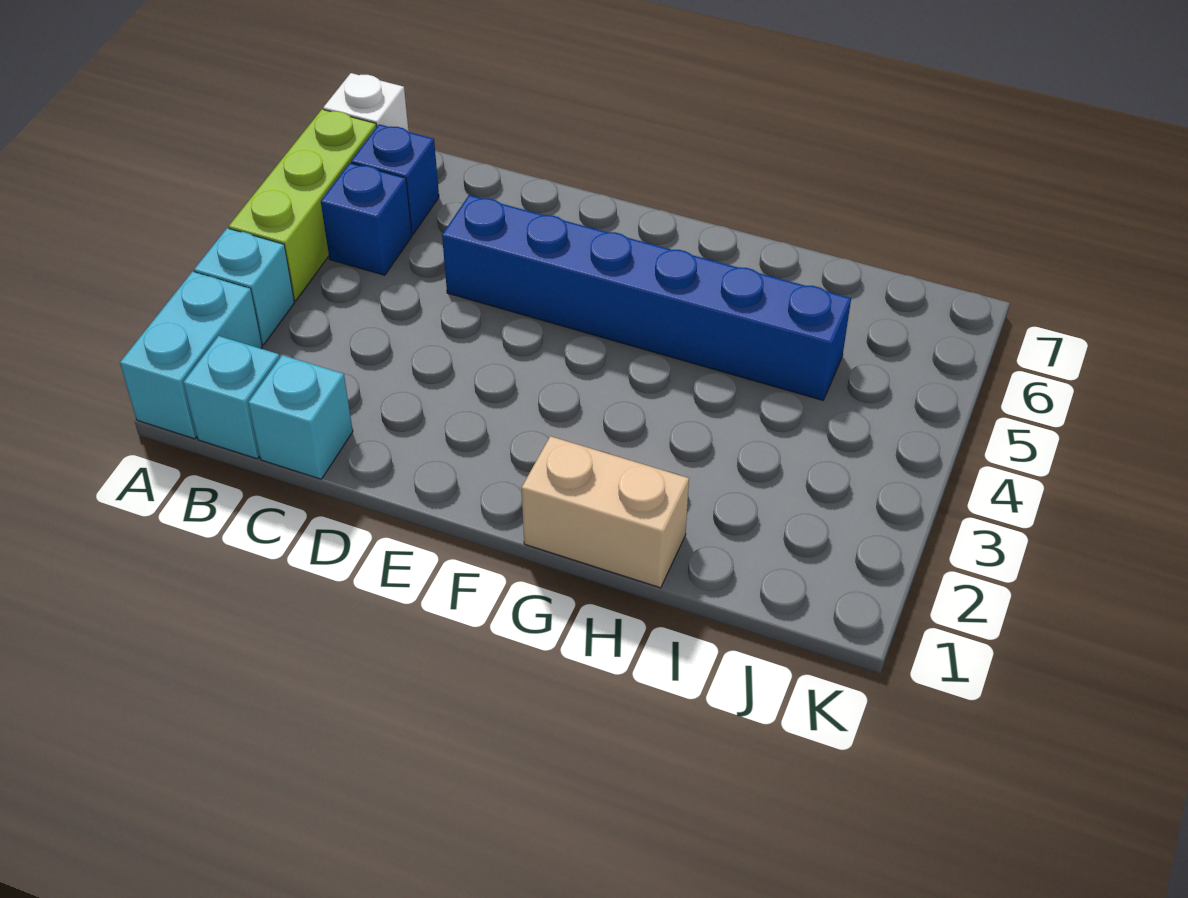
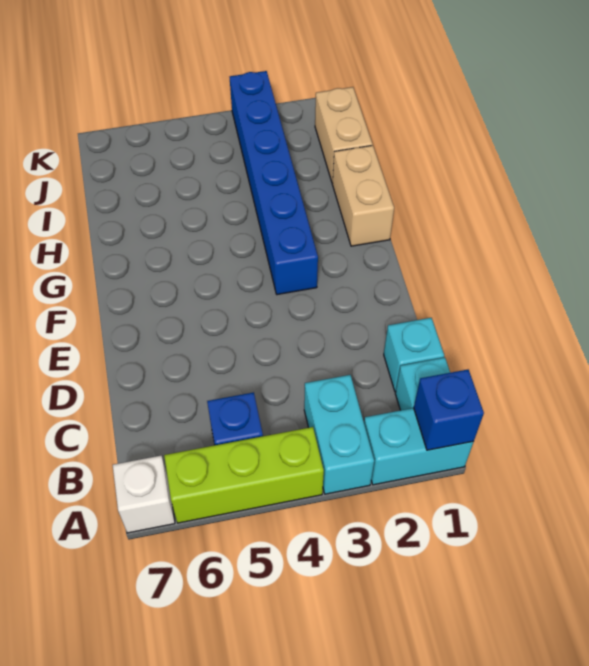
cyan brick A3 level 1 -> cyan brick A3:B3 level 1
blue brick B6 level 1 -> blue brick A1 level 2
blue brick D5:I5 level 1 -> blue brick F3:K3 level 1
none -> tan brick I1:J1 level 1

